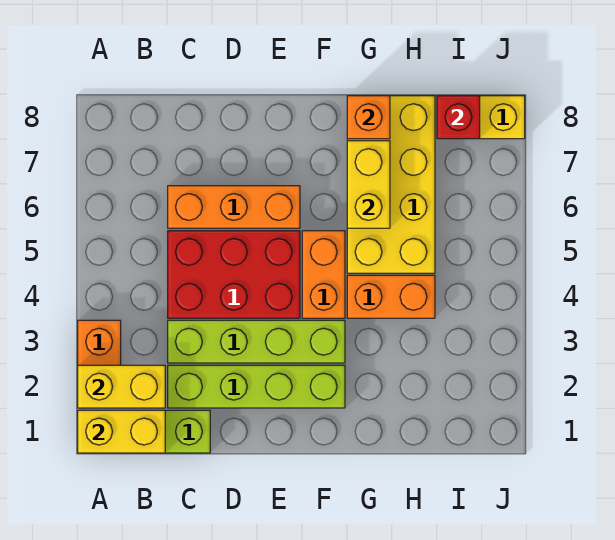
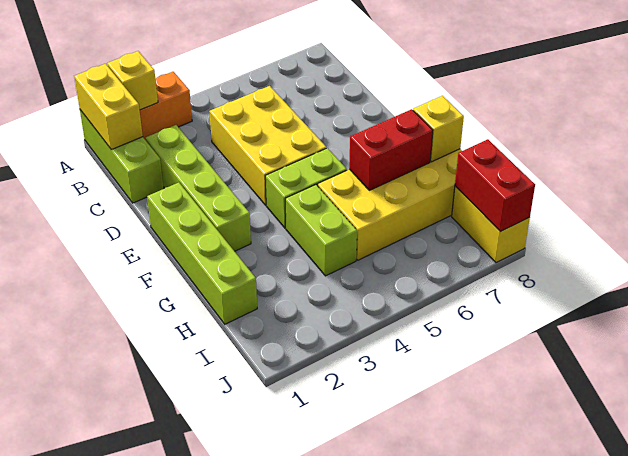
yellow brick A2:B2 level 2 -> yellow brick A2 level 2
lime brick C3:F3 level 1 -> lime brick E1:H1 level 1
red brick C4:E5 level 1 -> yellow brick C4:E5 level 1
orange brick C6:E6 level 1 -> none
orange brick F4:F5 level 1 -> lime brick F4:F5 level 1
orange brick G4:H4 level 1 -> lime brick G4:H4 level 1
yellow brick G6:G7 level 2 -> red brick G6:G7 level 2
orange brick G8 level 2 -> yellow brick G8 level 2
red brick I8 level 2 -> red brick I8:J8 level 2

